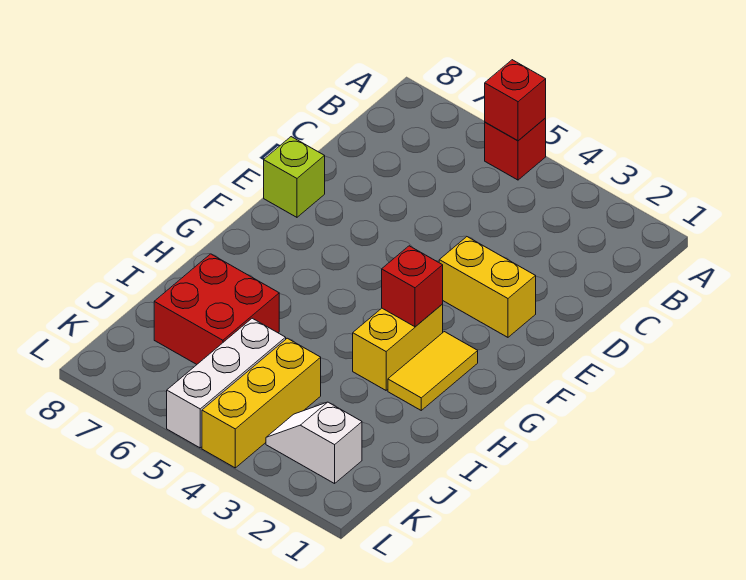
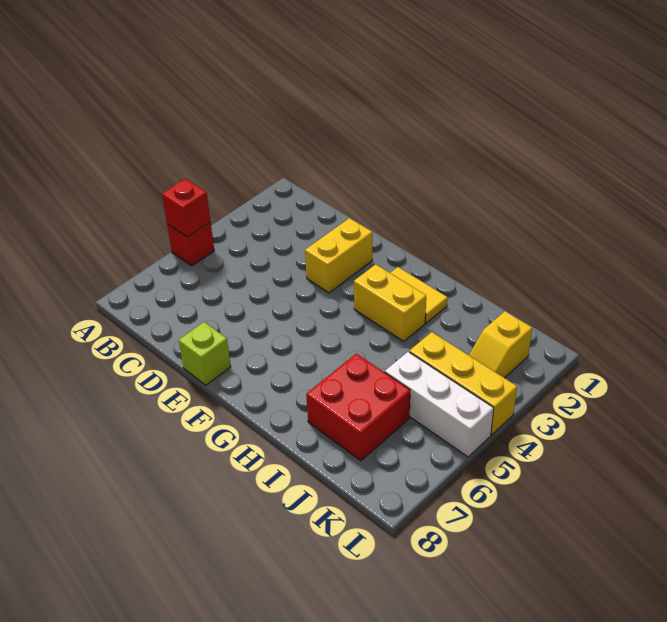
red brick G3 level 2 -> none
white slope K2:K3 level 1 top 2 -> yellow slope K2:K3 level 1 top 2

